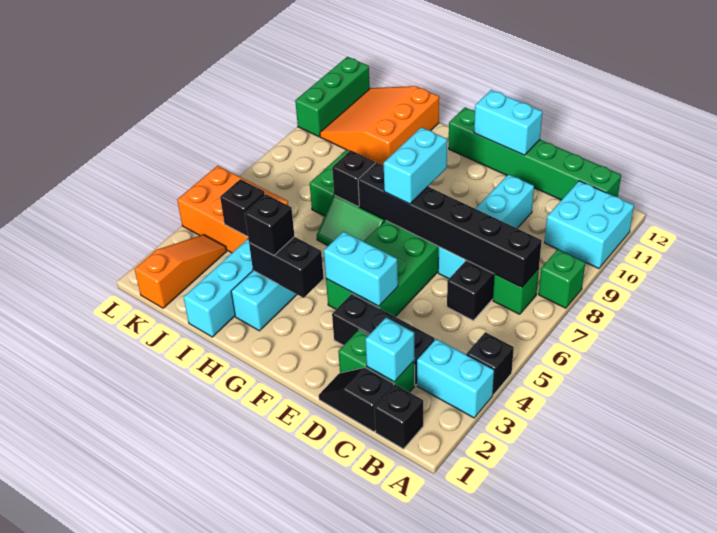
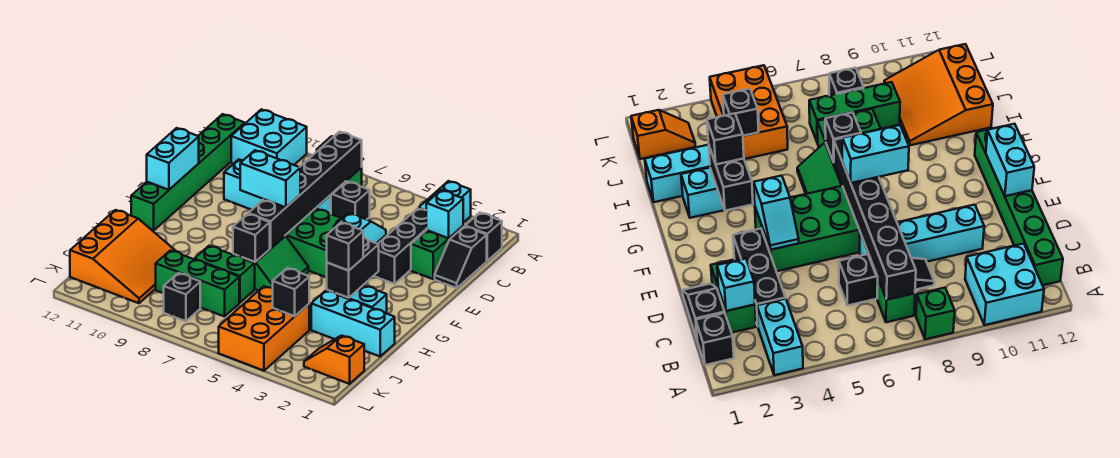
black brick A4 level 1 -> black brick K8 level 1
cyan brick E4:F4 level 2 -> cyan slope E4:F4 level 2 top F
orange slope I10:K12 level 1 top I -> orange slope I10:K12 level 1 top 12
orange slope K1:K3 level 1 top 1 -> orange slope K1:K2 level 1 top 1
green brick L10:L12 level 1 -> green brick J7:J9 level 1

